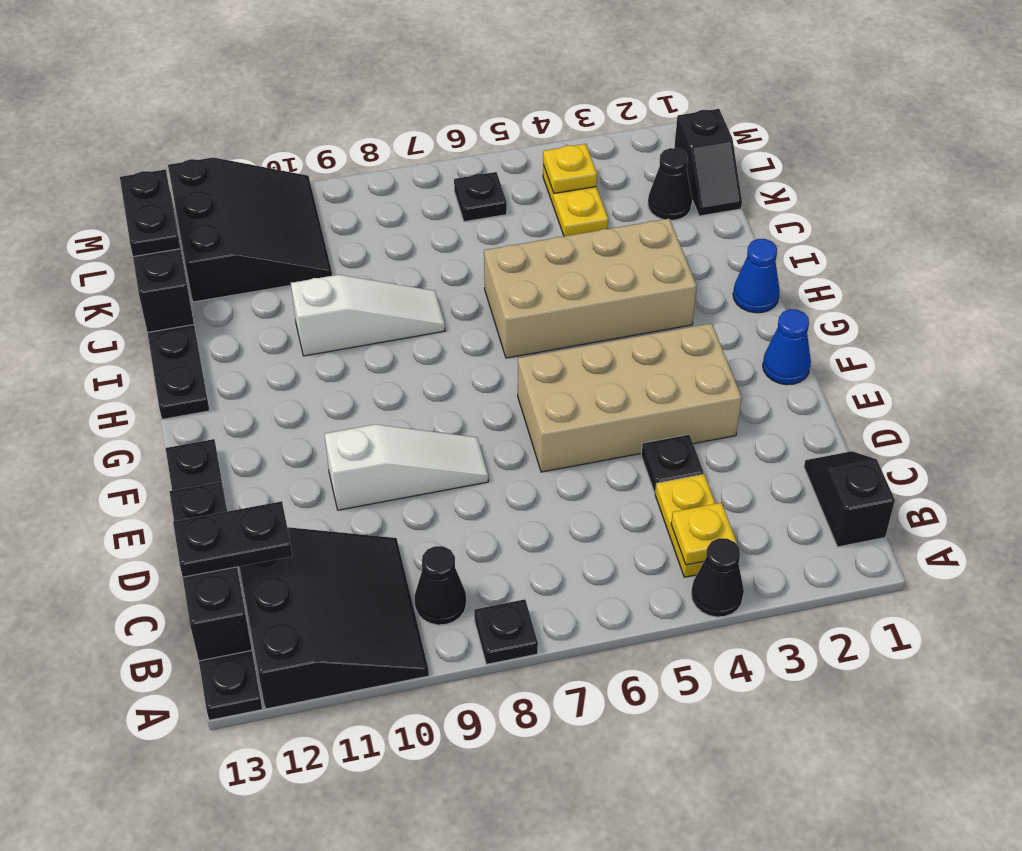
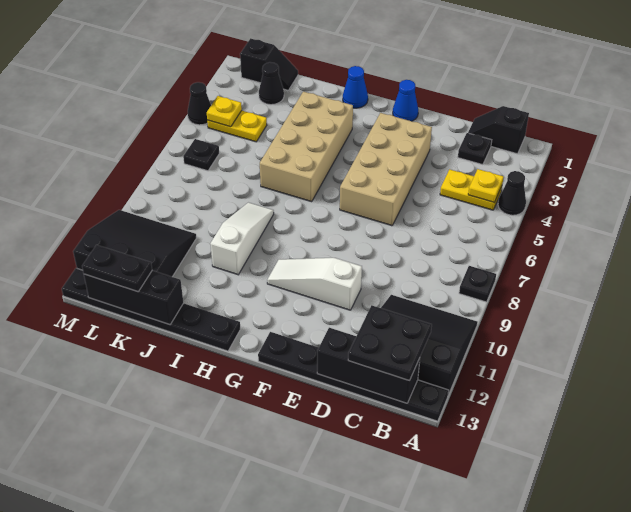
black cone B9 level 1 -> black cone M4 level 1
black plate C12:C13 level 3 -> black plate B12:C13 level 3
black plate D4 level 1 -> black plate C2 level 1
white slope E8:E10 level 1 top 10 -> white slope E10:G10 level 1 top E

